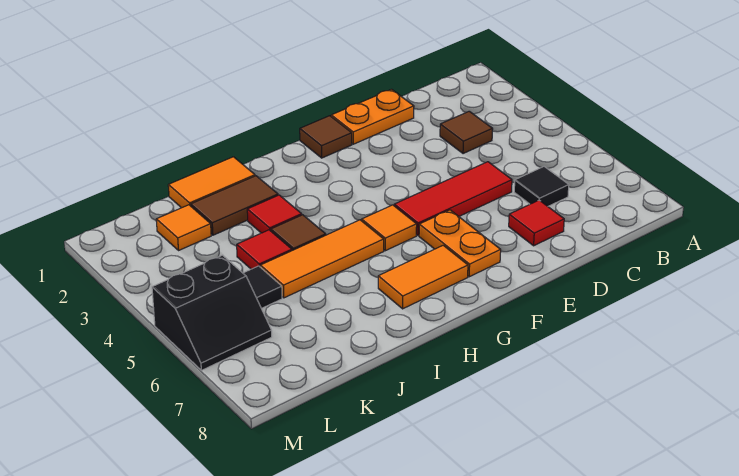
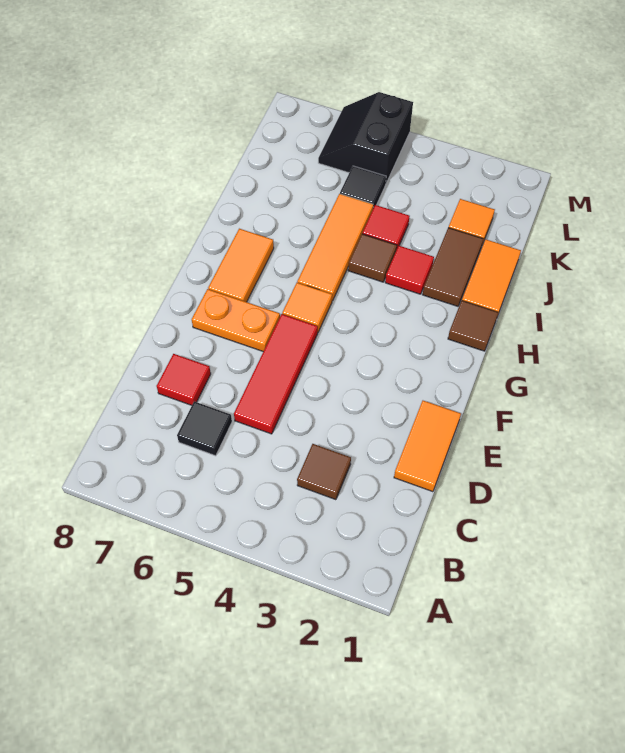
orange plate D1:E1 level 1 -> orange tile D1:E1 level 1
brown tile F1 level 1 -> brown tile H1 level 1

